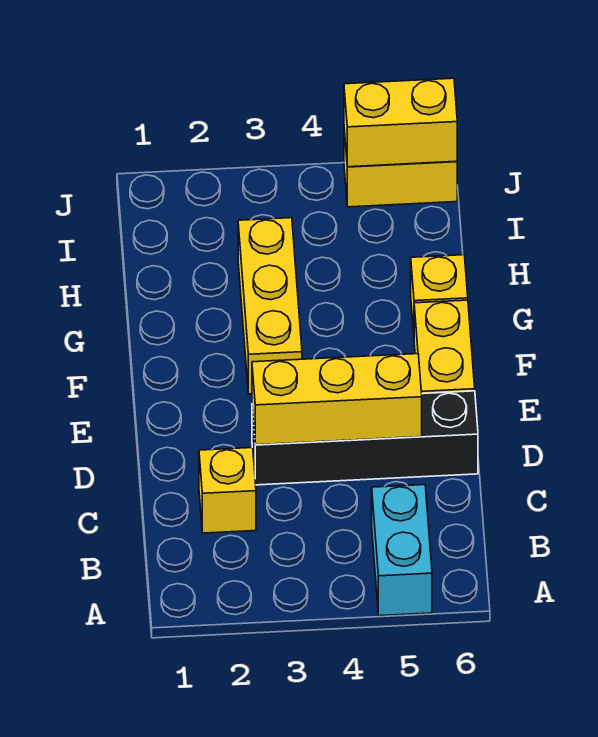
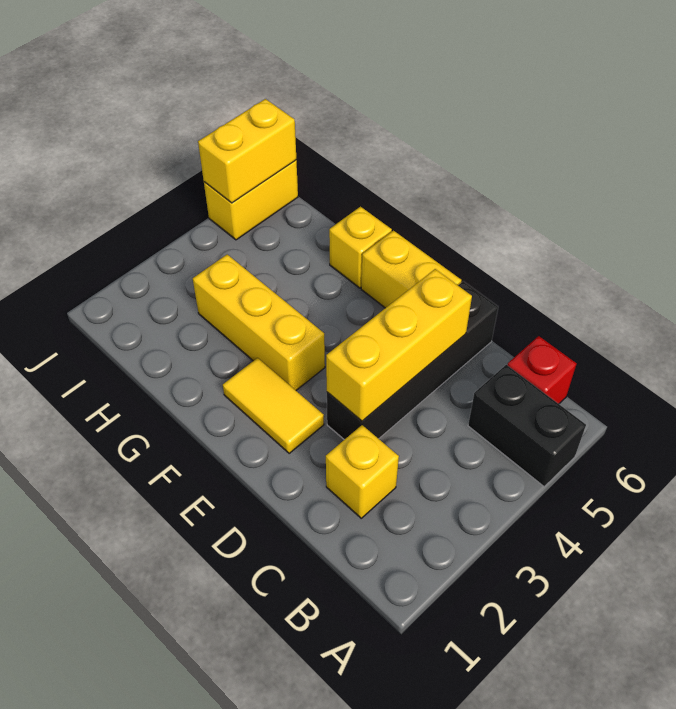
cyan brick A5:B5 level 1 -> black brick A5:B5 level 1
none -> red brick B6 level 1
none -> yellow tile E2:F2 level 1

